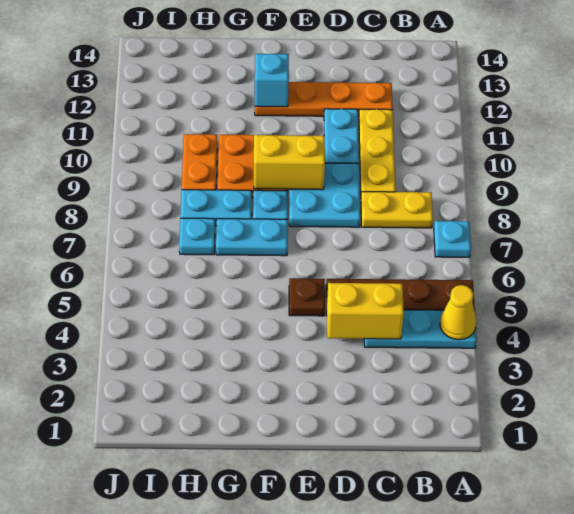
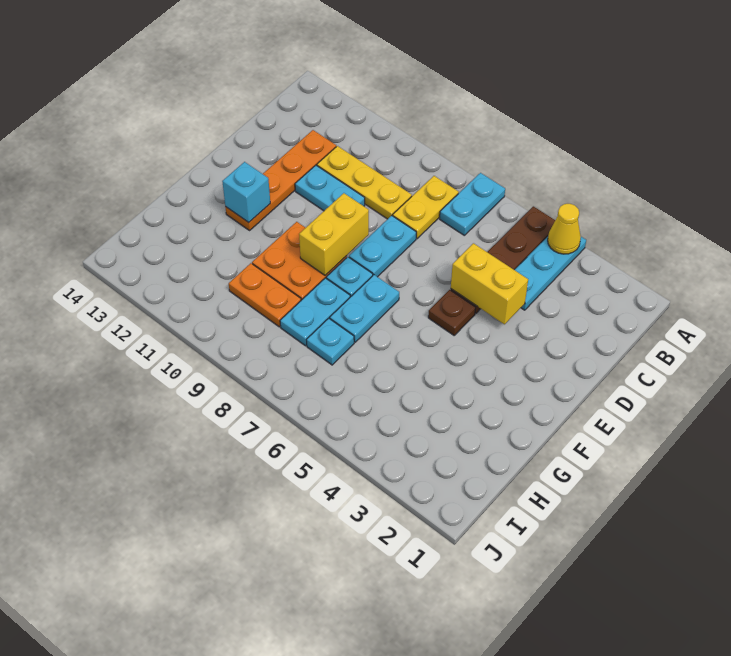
cyan plate A7 level 1 -> cyan plate A7:B7 level 1
yellow brick C4:D4 level 2 -> yellow brick D4:D5 level 2
cyan plate D8:E9 level 1 -> cyan plate D8:E8 level 1

